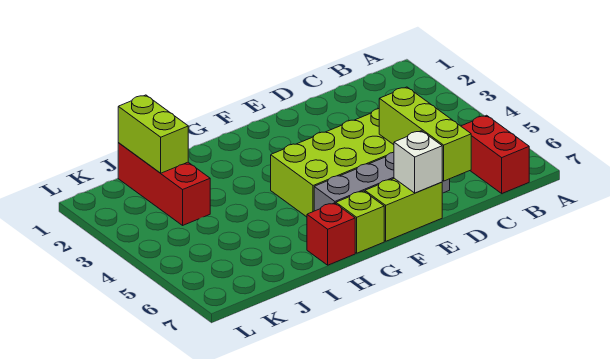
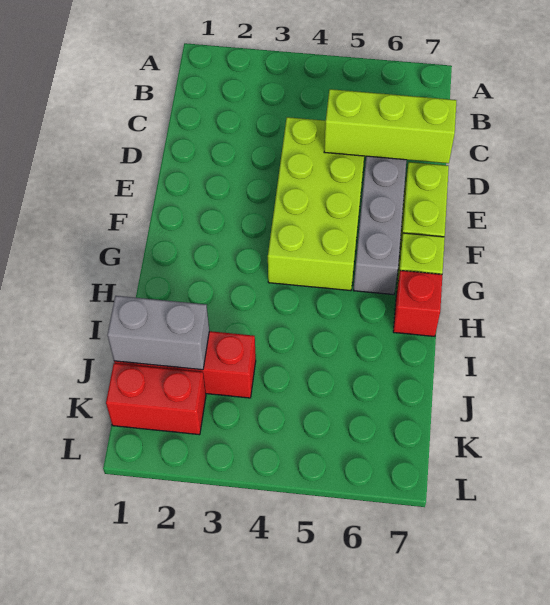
red brick B6:B7 level 1 -> red brick K1:K2 level 1
white brick E7 level 2 -> none
lime brick J1:J2 level 2 -> grey brick J1:J2 level 2

